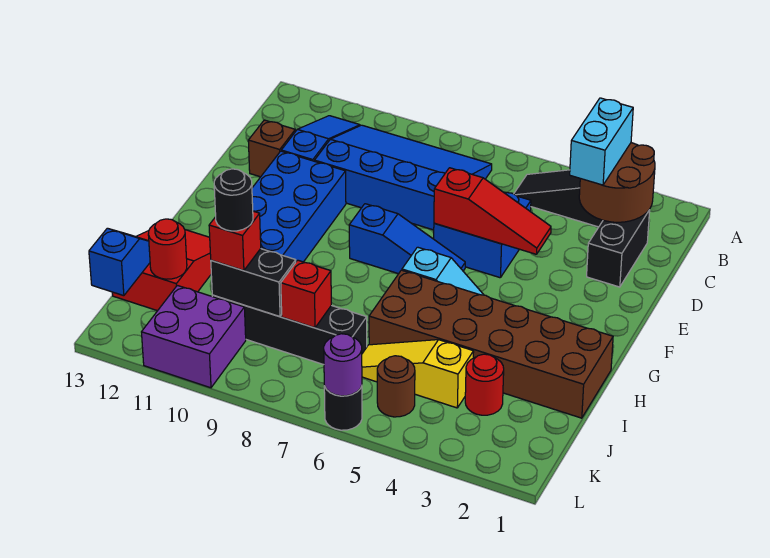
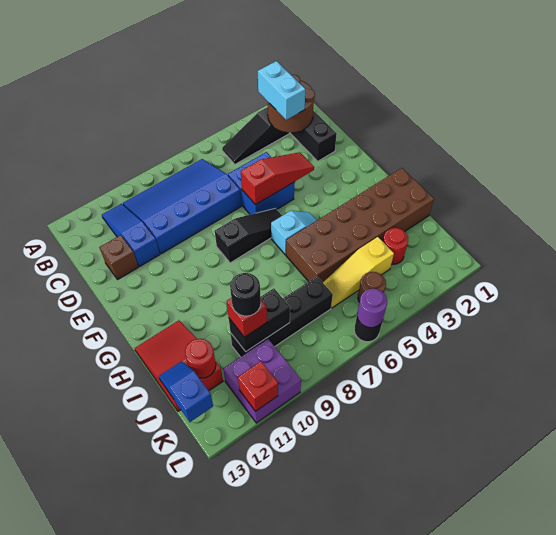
blue brick E10:H11 level 1 -> none
blue slope F6:F8 level 1 top 8 -> black slope F6:F8 level 1 top 8
red brick J8 level 2 -> red brick L11 level 2

